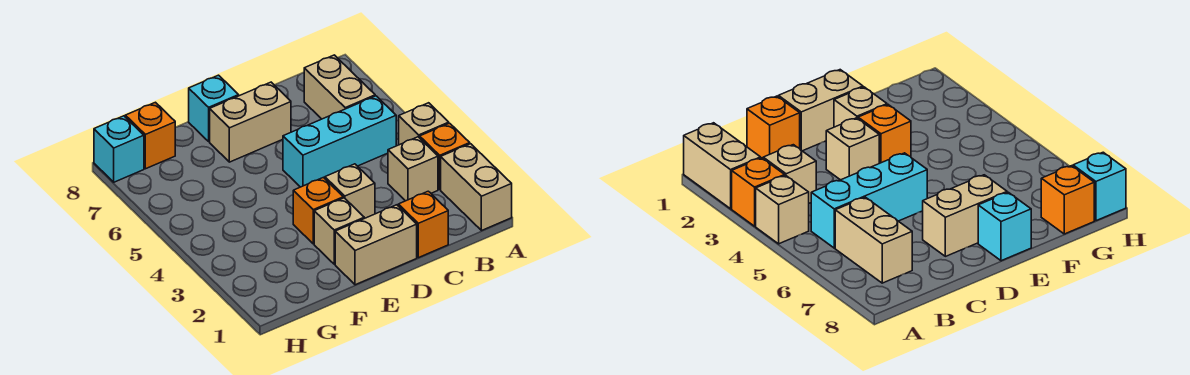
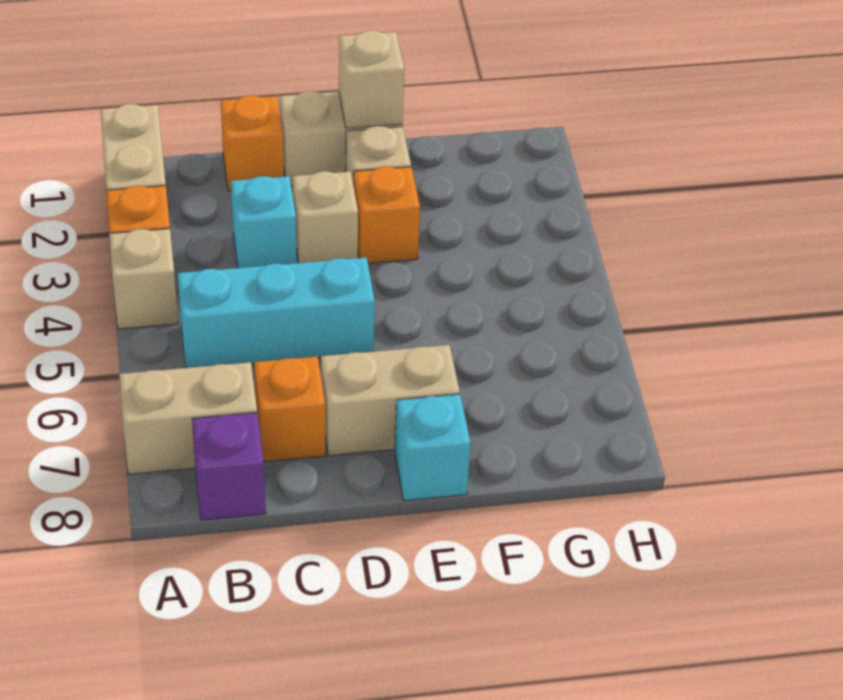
tan brick B3 level 1 -> tan brick E1 level 2
tan brick B6:B7 level 1 -> tan brick A7:B7 level 1
none -> purple brick B8 level 1
orange brick G8 level 1 -> orange brick C7 level 1
cyan brick H8 level 1 -> cyan brick C3 level 1

